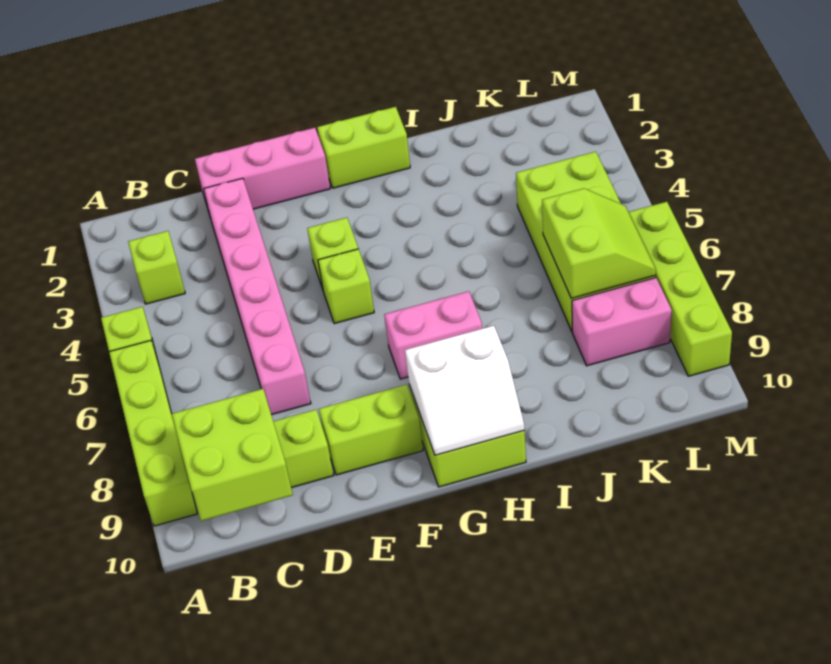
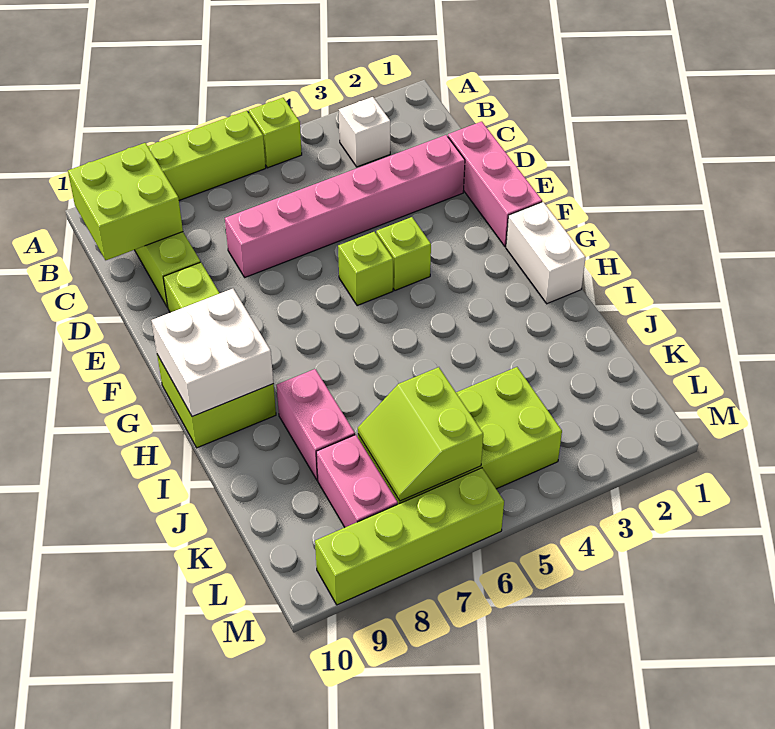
lime brick B3 level 1 -> white brick B3 level 1
lime brick G1:H1 level 1 -> white brick G1:H1 level 1
pink brick G7:H7 level 1 -> pink brick I8:J8 level 1
white slope G9:H10 level 2 top 9 -> white brick G9:H10 level 2
lime slope K6:L7 level 2 top K -> lime slope K6:L7 level 2 top 6

